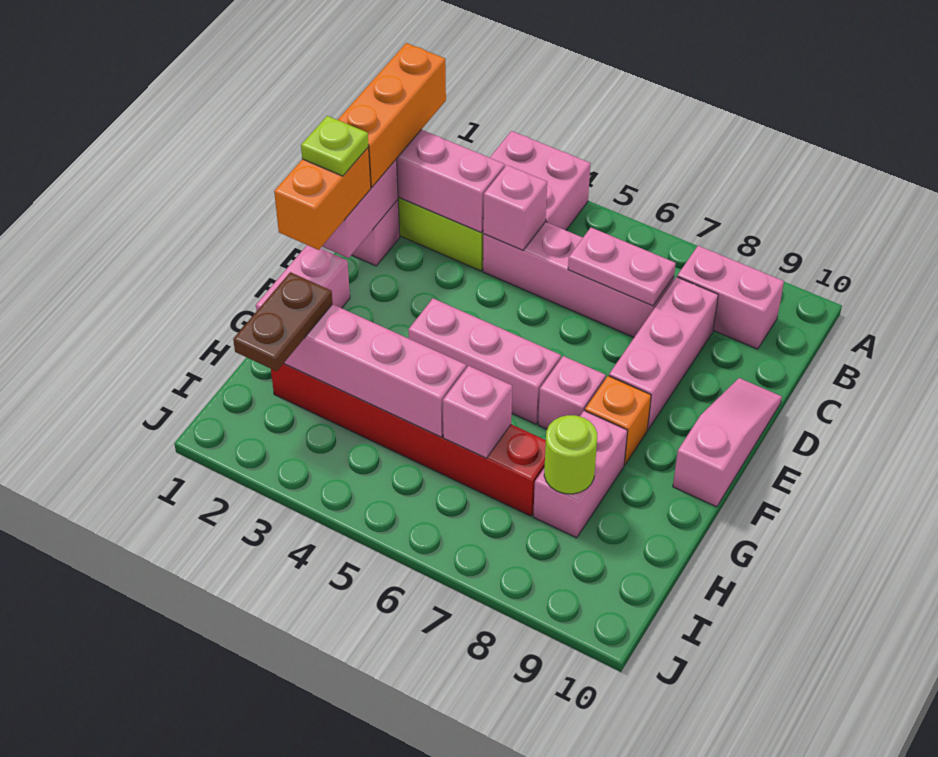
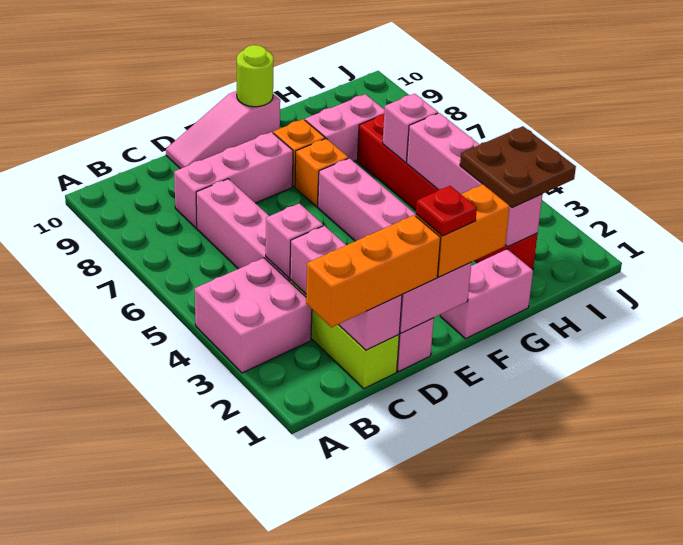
pink brick B8:B9 level 1 -> none
pink plate C6:C7 level 2 -> none
lime plate E1 level 4 -> red plate E1 level 4
pink brick F7 level 1 -> orange brick F7 level 1
brown plate H2:I2 level 3 -> brown plate H2:I3 level 3
lime round brick H8 level 2 -> lime round brick F10 level 2

